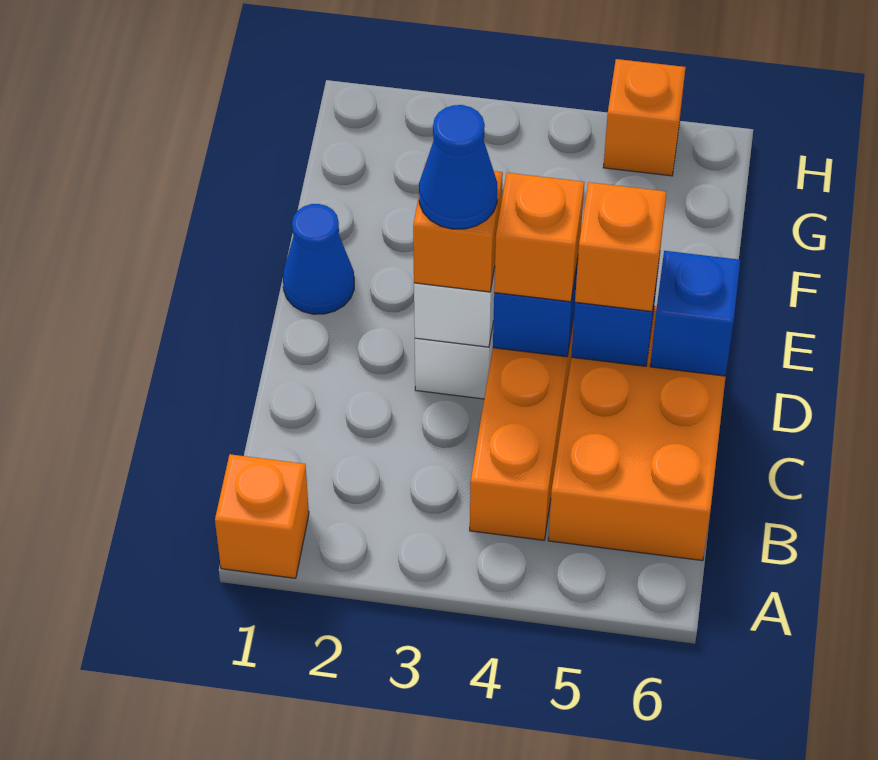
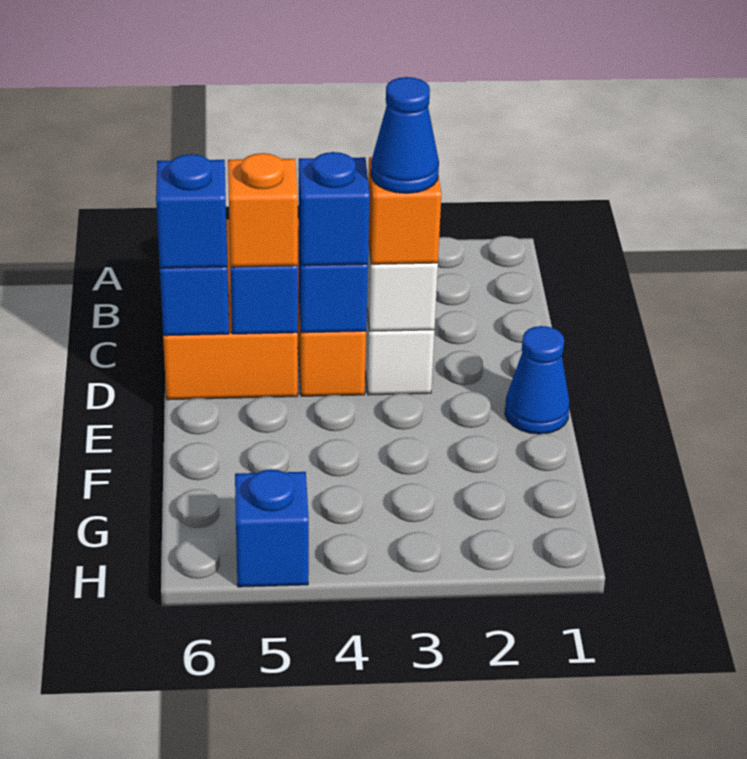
orange brick A1 level 1 -> none
orange brick D4 level 3 -> blue brick D4 level 3
none -> blue brick D6 level 3
orange brick H5 level 1 -> blue brick H5 level 1

